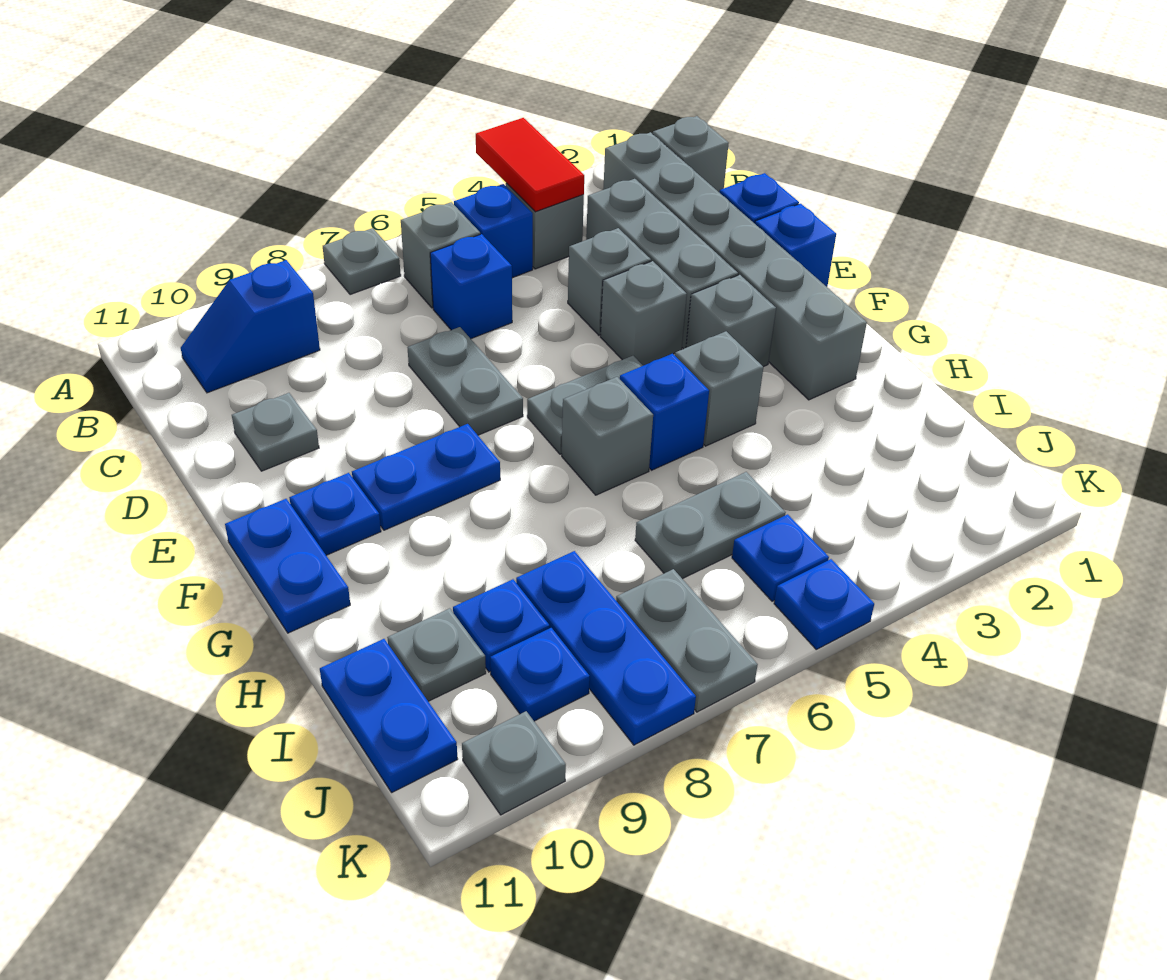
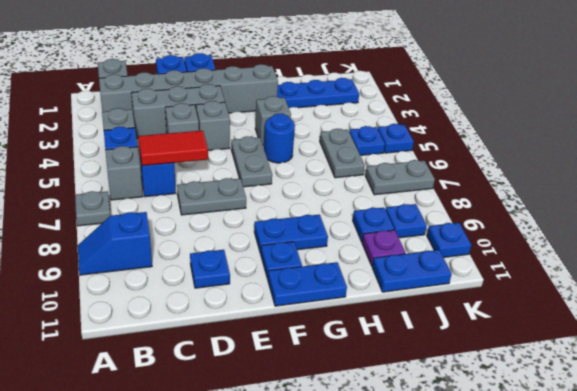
red tile A4:B4 level 2 -> red tile C6:D6 level 2
blue slope B9:B10 level 1 top 9 -> blue slope A9:B9 level 1 top B
grey plate D10 level 1 -> blue plate D10 level 1
grey brick F3 level 1 -> none
blue plate F8:F9 level 1 -> blue plate F9:G9 level 1
blue brick G5 level 1 -> blue round brick G5 level 1
grey brick G6 level 1 -> none
blue plate I8:K8 level 1 -> blue plate H2:J2 level 1
grey plate I10 level 1 -> purple plate I10 level 1
grey plate K10 level 1 -> blue plate K10 level 1

